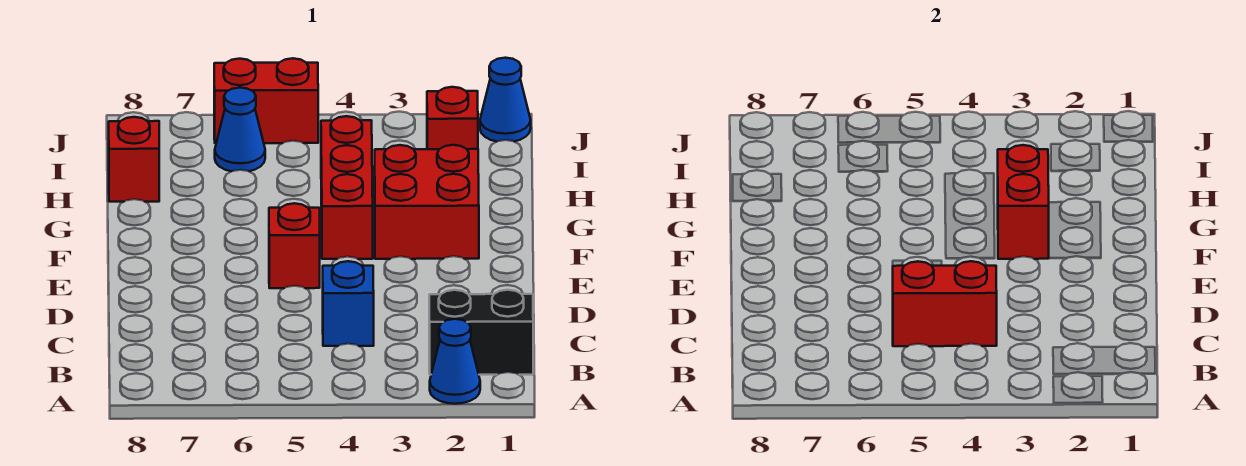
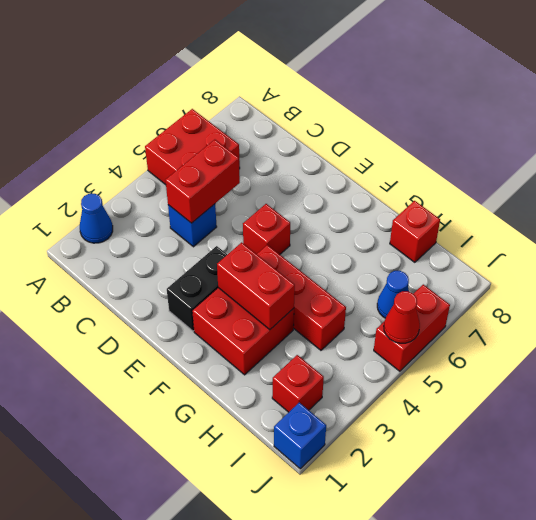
none -> red brick A5:B6 level 1
black brick B1:B2 level 1 -> black brick E2:E3 level 1
blue cone J1 level 1 -> blue brick J1 level 1
none -> red cone J5 level 2

